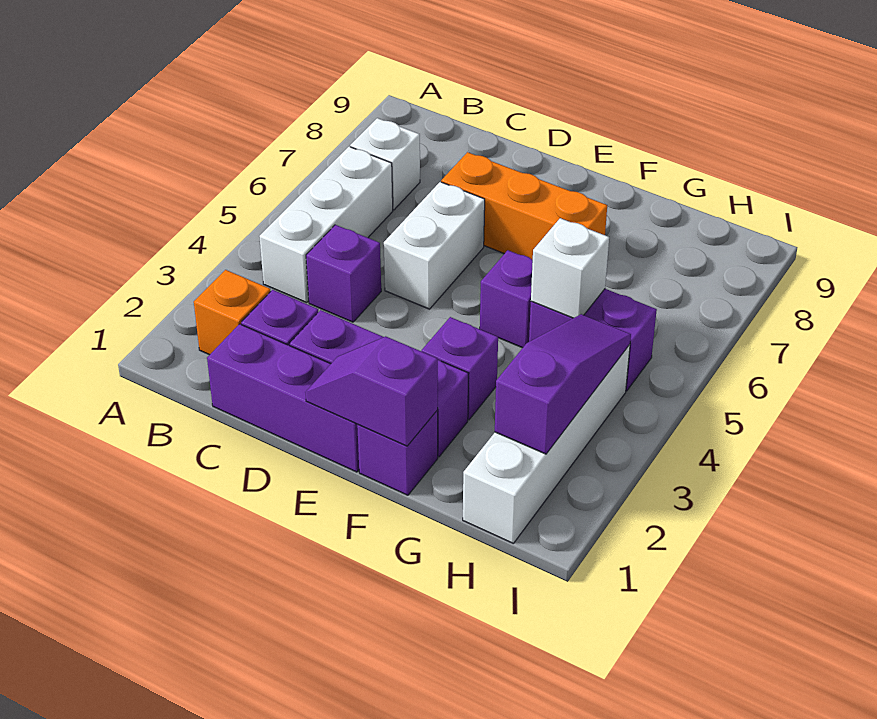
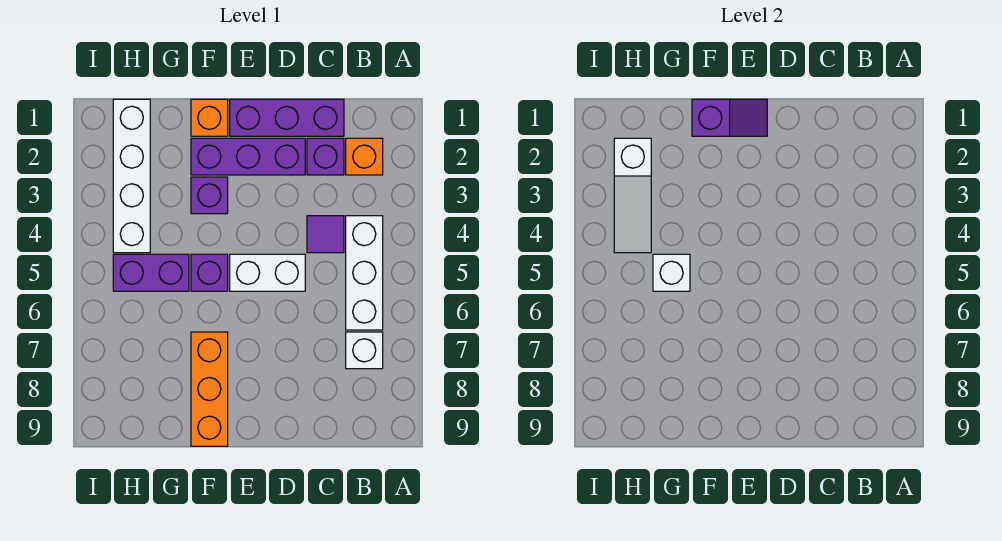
purple brick C4 level 1 -> purple tile C4 level 1
white brick D5:D6 level 1 -> white brick D5:E5 level 1
orange brick D7:F7 level 1 -> orange brick F7:F9 level 1
purple brick F1 level 1 -> orange brick F1 level 1
purple slope H2:H4 level 2 top 2 -> white slope H2:H4 level 2 top 2

